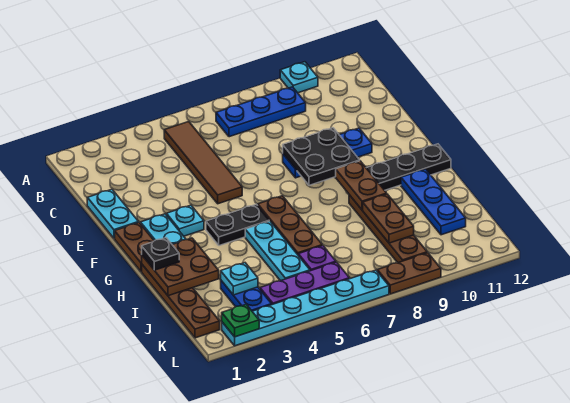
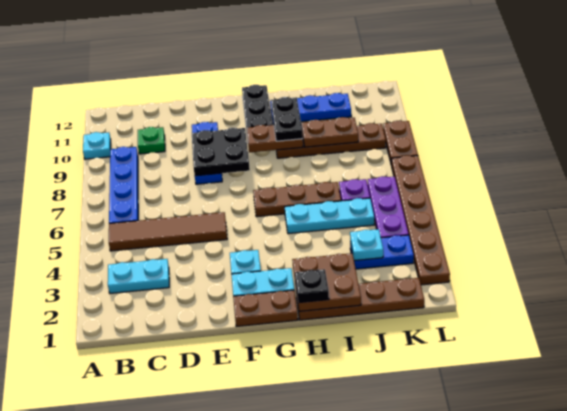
blue plate B7:B9 level 1 -> blue plate B6:B9 level 1
cyan plate D1:E1 level 1 -> cyan plate B3:C3 level 1
black plate G4:G5 level 1 -> black plate H9:H10 level 3
cyan plate L2:L7 level 1 -> brown plate L2:L7 level 1
green plate L2 level 2 -> green plate C10 level 1

